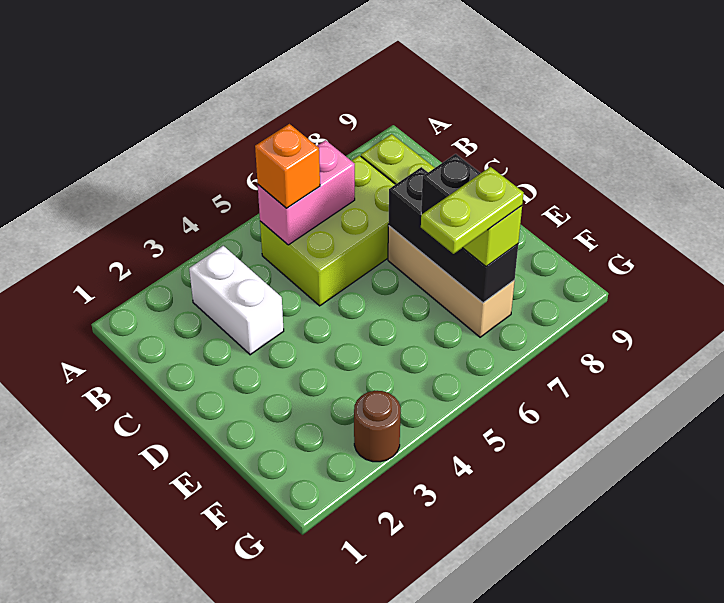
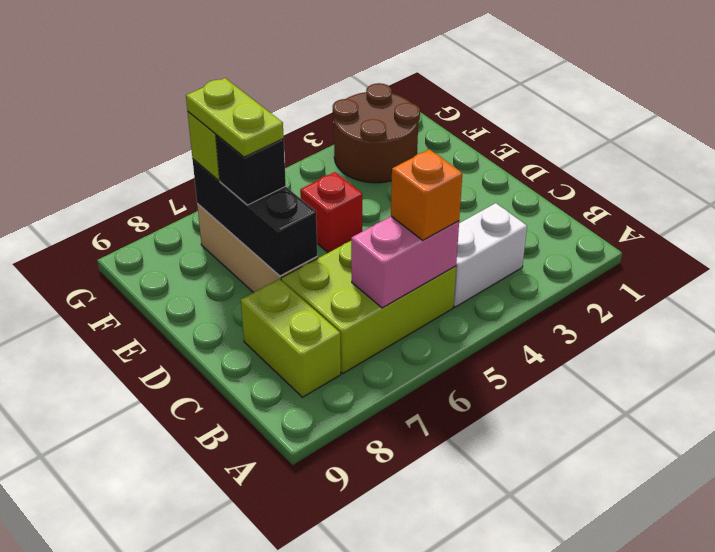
white brick B3:C3 level 1 -> white brick B3:B4 level 1
none -> red brick E5 level 1
lime plate F6:F7 level 4 -> lime plate E7:F7 level 4
brown round brick G3 level 1 -> brown round brick F2:G3 level 1

